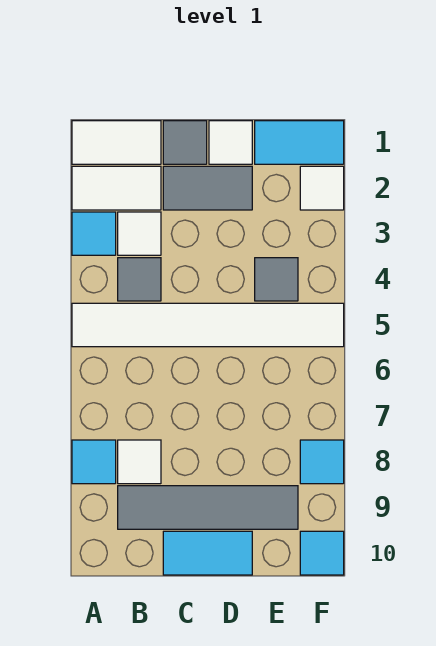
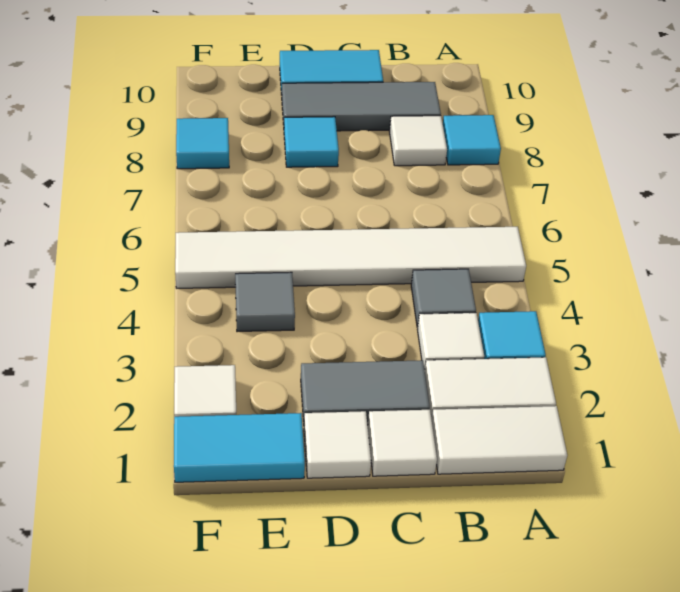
grey tile B9:E9 level 1 -> grey tile B9:D9 level 1
grey tile C1 level 1 -> white tile C1 level 1
cyan tile F10 level 1 -> cyan tile D8 level 1

